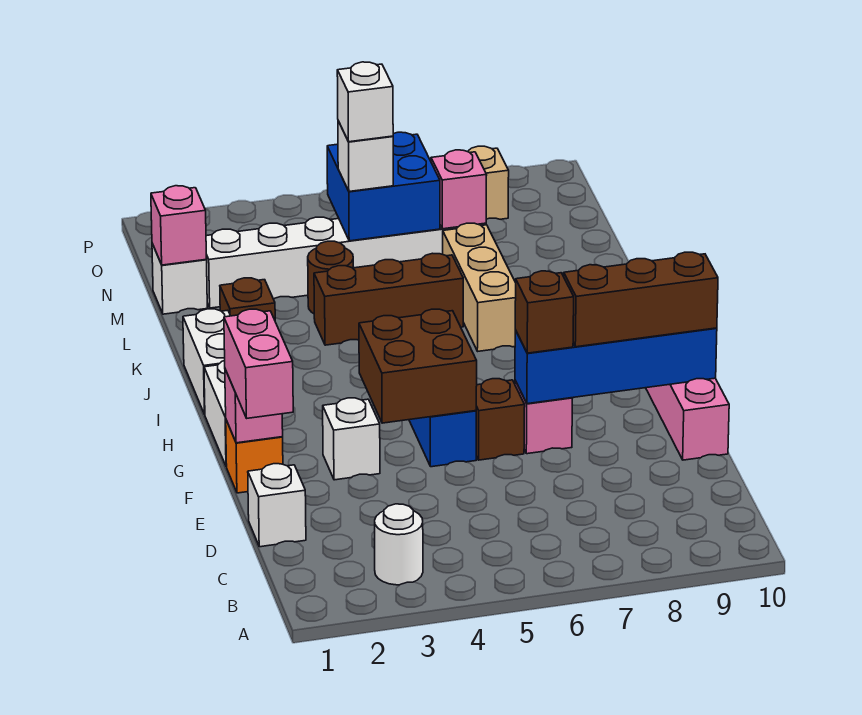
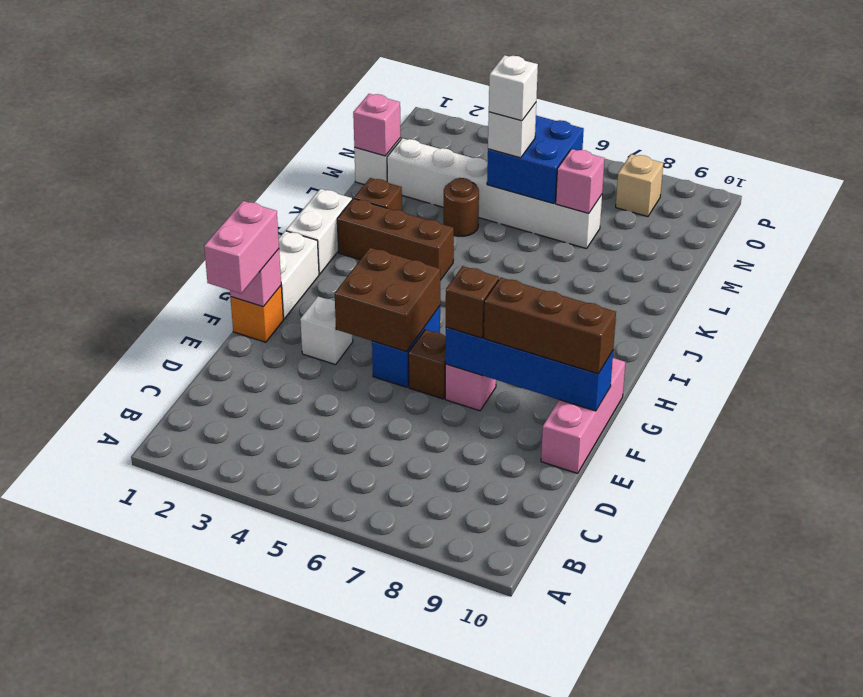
white round brick B3 level 1 -> none
white brick D1 level 1 -> none
tan brick J7:L7 level 1 -> none
brown brick K4:K6 level 1 -> brown brick J2:J4 level 1

